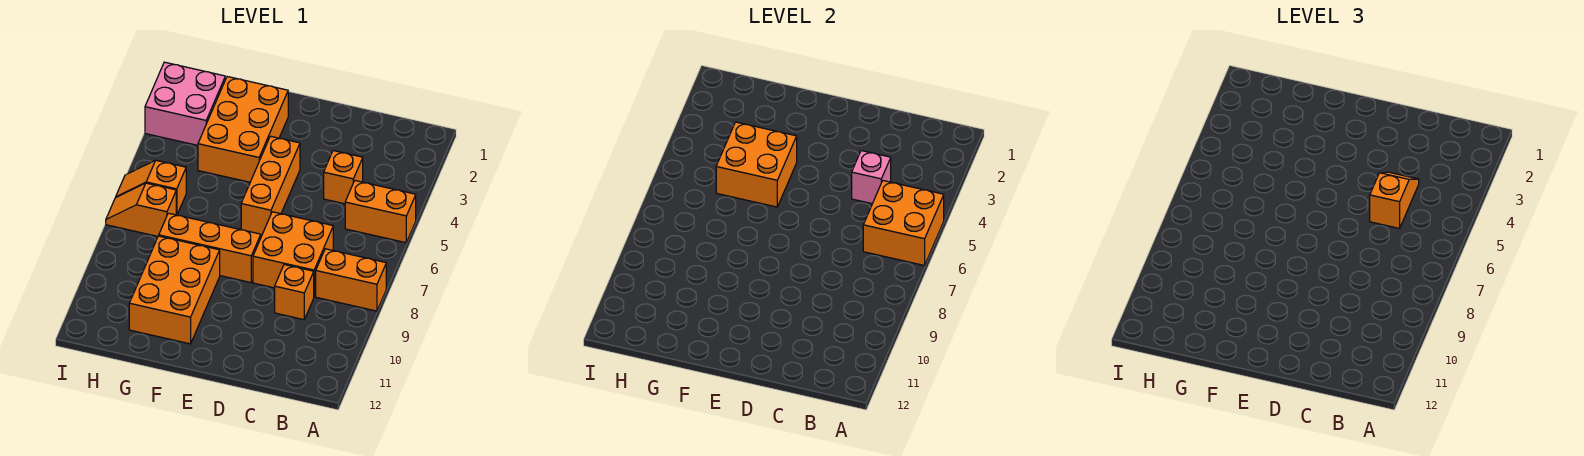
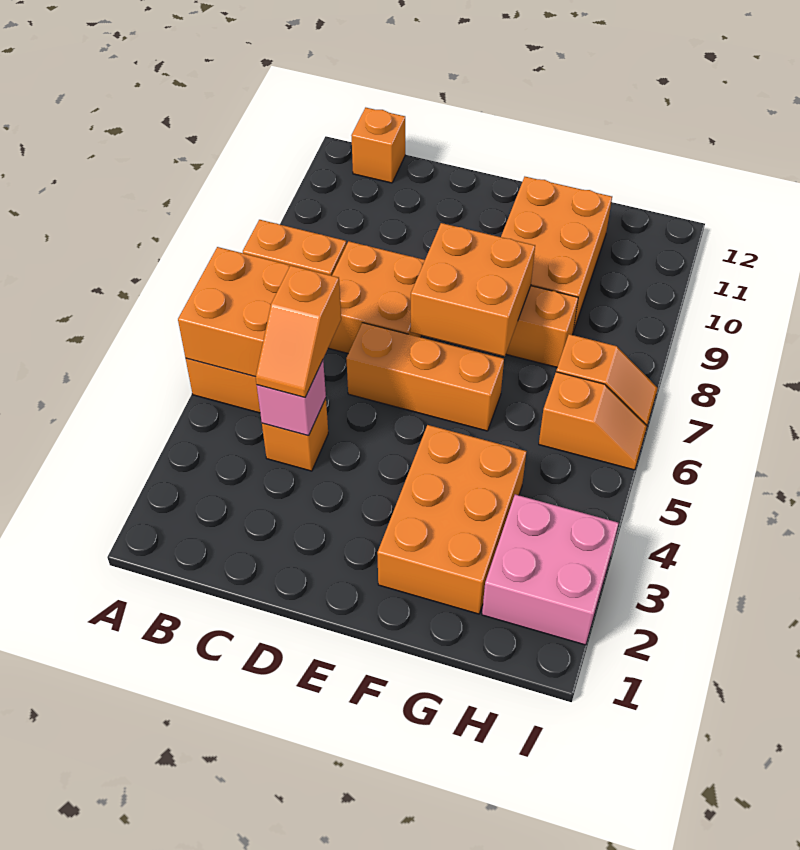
orange brick C9 level 1 -> orange brick B12 level 1
orange brick E4:E6 level 1 -> orange brick D6:F6 level 1
orange brick F4:G5 level 2 -> orange brick E7:F8 level 2

